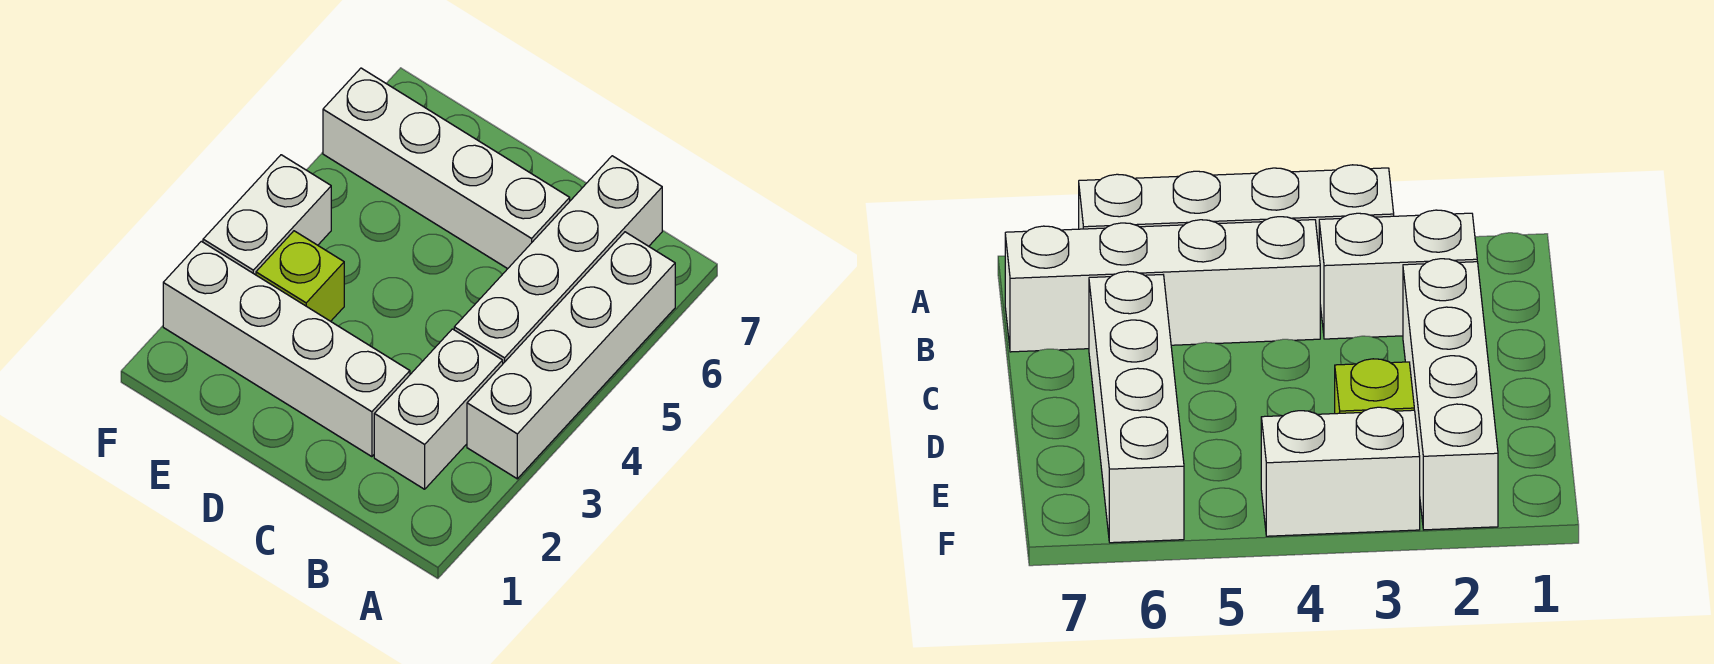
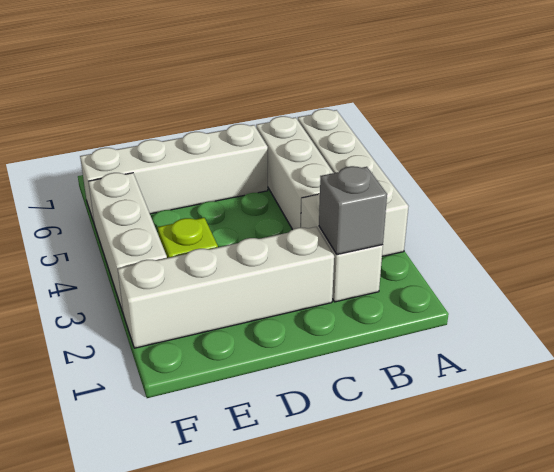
none -> grey brick B2 level 2
white brick B4:B7 level 1 -> white brick B4:B6 level 1
white brick F3:F4 level 1 -> white brick F3:F5 level 1

